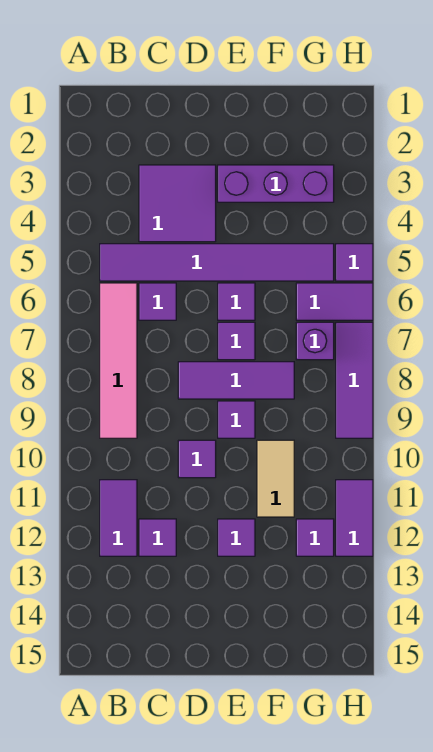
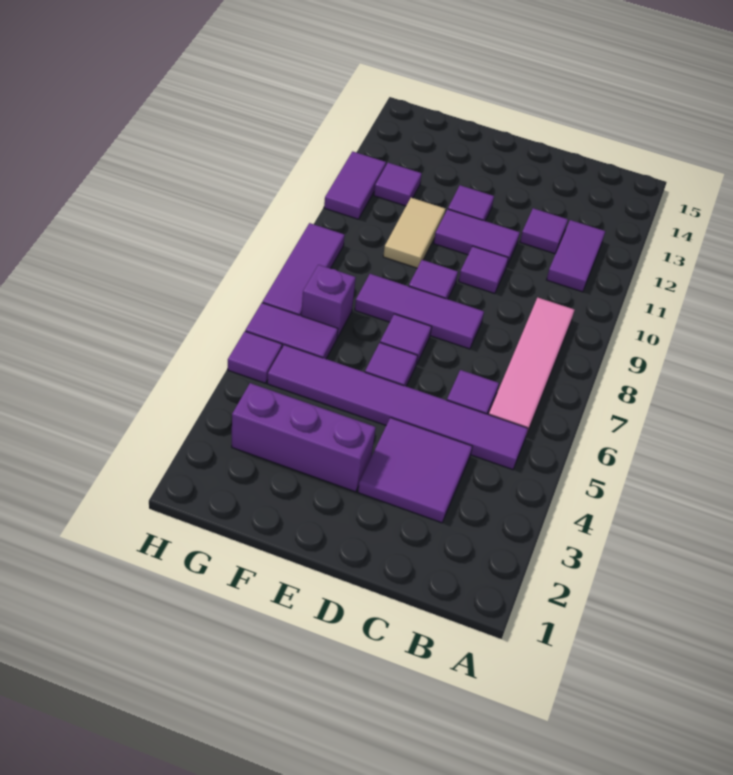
none -> purple tile D11:E11 level 1

